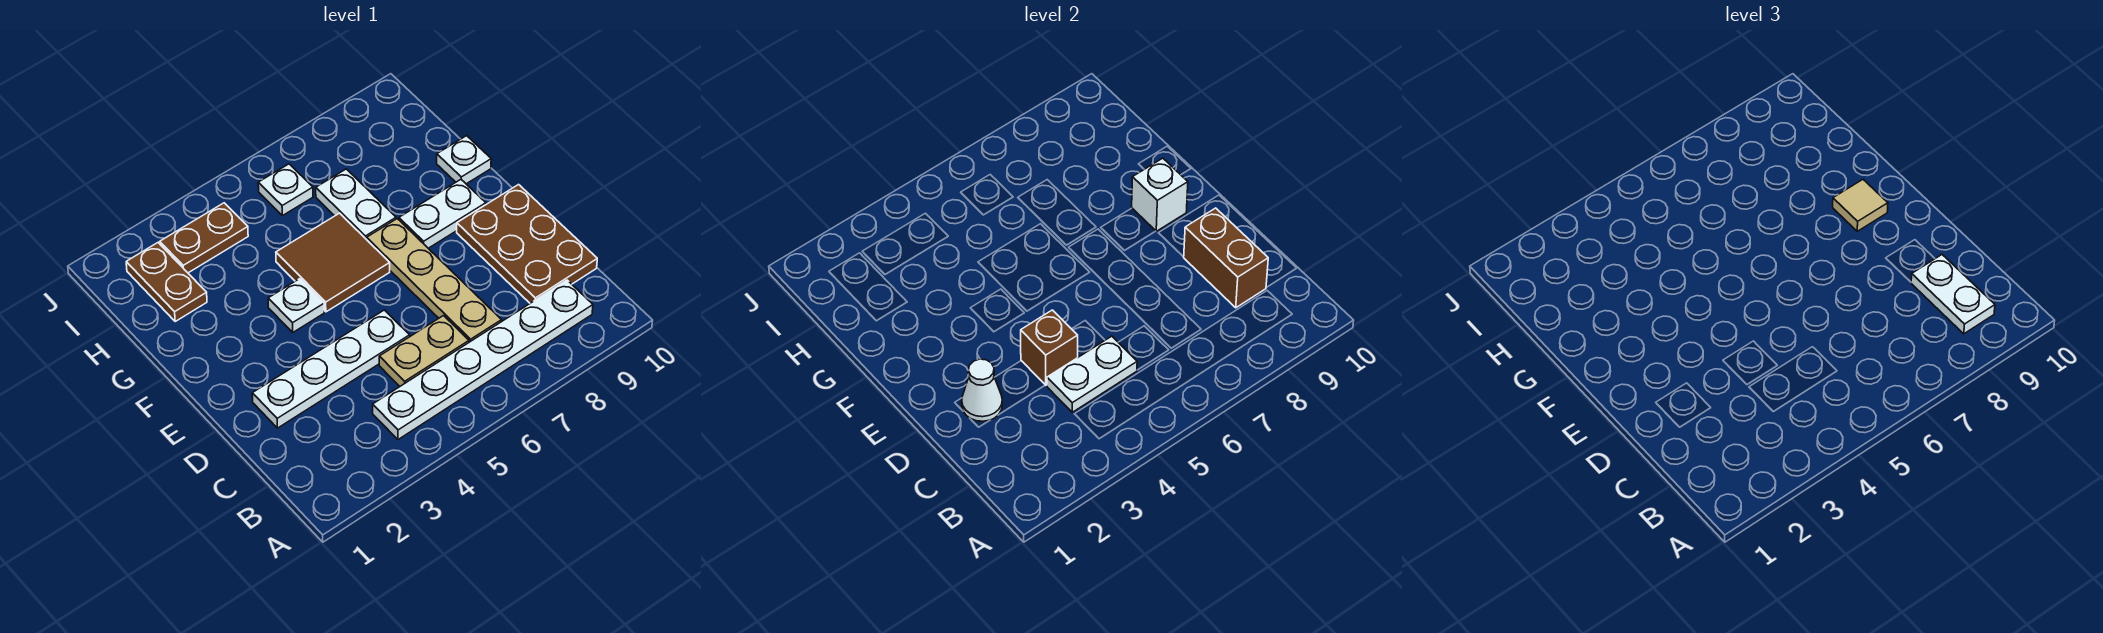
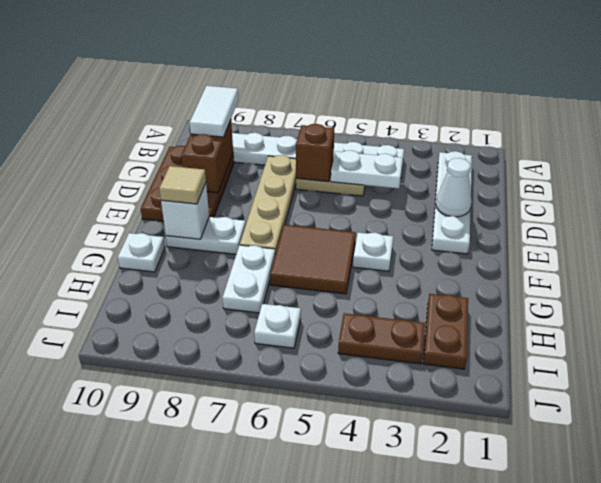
white plate B9:C9 level 3 -> white tile B9:C9 level 3
white plate D2:D5 level 1 -> white plate B2:E2 level 1
brown brick D4 level 2 -> brown brick C6 level 2

